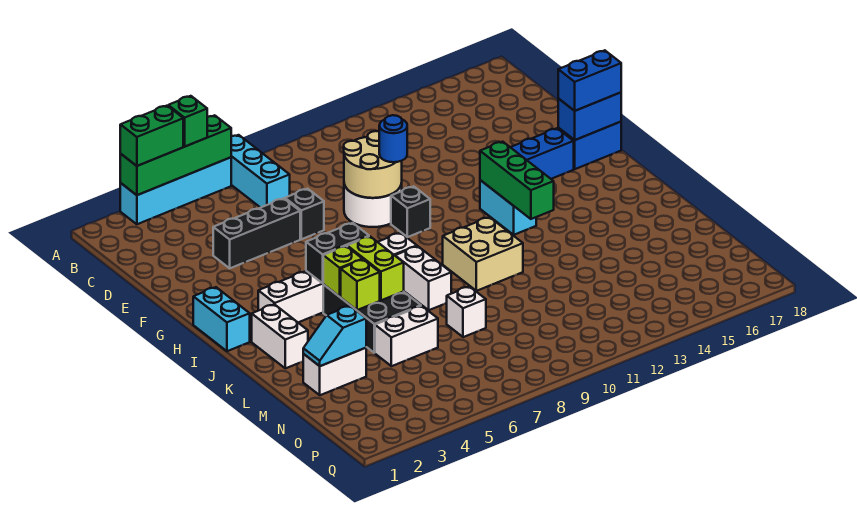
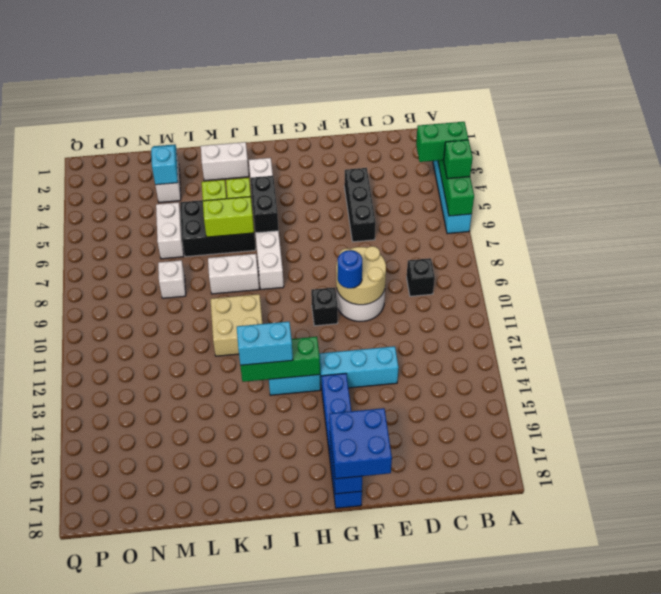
green brick A3:A4 level 3 -> green brick A4:B4 level 3
cyan brick A7:C7 level 1 -> cyan brick E13:G13 level 1
black brick E7 level 1 -> black brick C9 level 1
blue brick G17:G18 level 3 -> blue brick F17:G18 level 3
cyan brick H1:I1 level 1 -> cyan brick I13:J13 level 3

